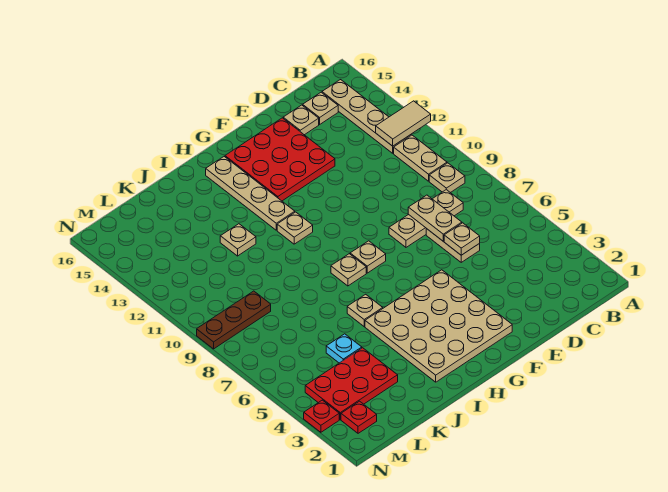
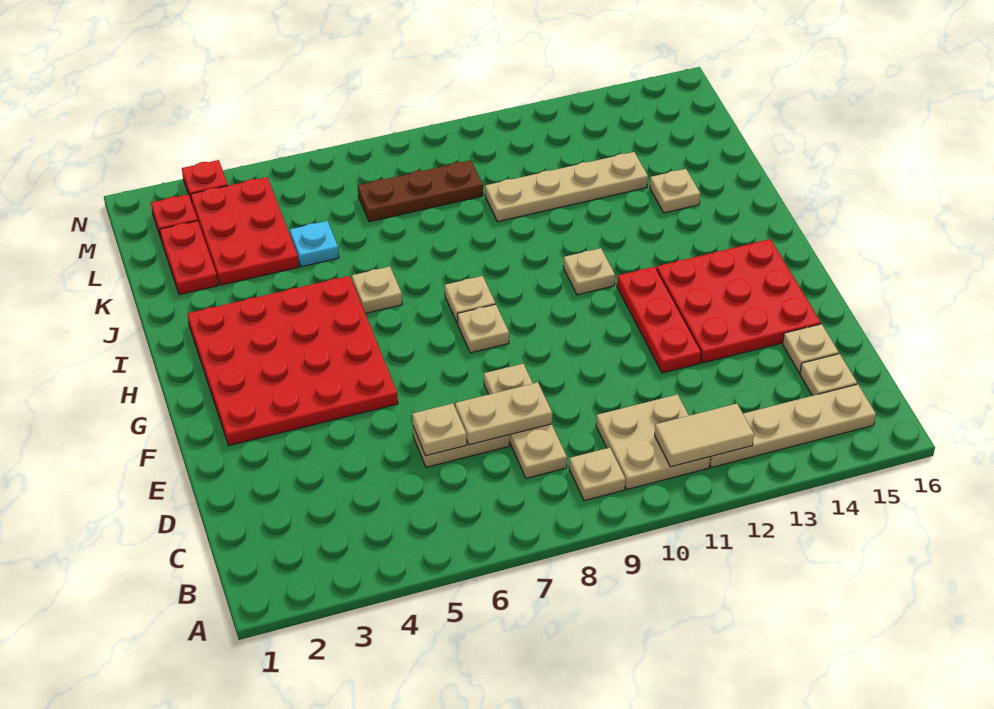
tan tile A12:B12 level 2 -> tan tile B11:B12 level 2
tan plate B10:B11 level 1 -> tan plate B10:C11 level 1
none -> red plate E12:G12 level 1
tan plate F2:I5 level 1 -> red plate F2:I5 level 1
tan plate H12:H15 level 1 -> tan plate K10:K13 level 1
tan plate J12 level 1 -> tan plate J14 level 1
none -> red plate K2:L2 level 1
brown plate L9:N9 level 1 -> brown plate L7:L9 level 1

